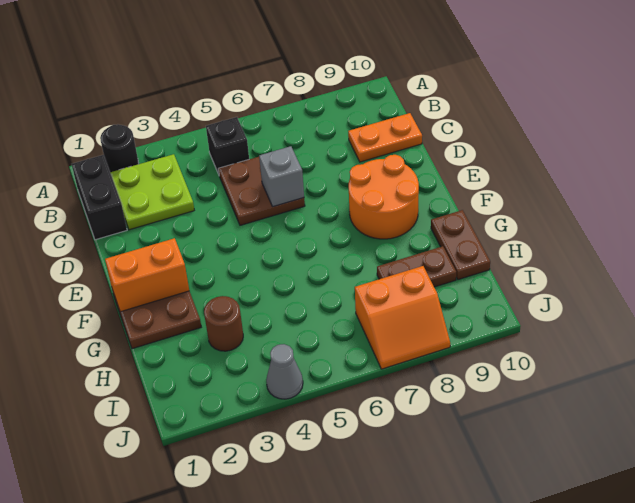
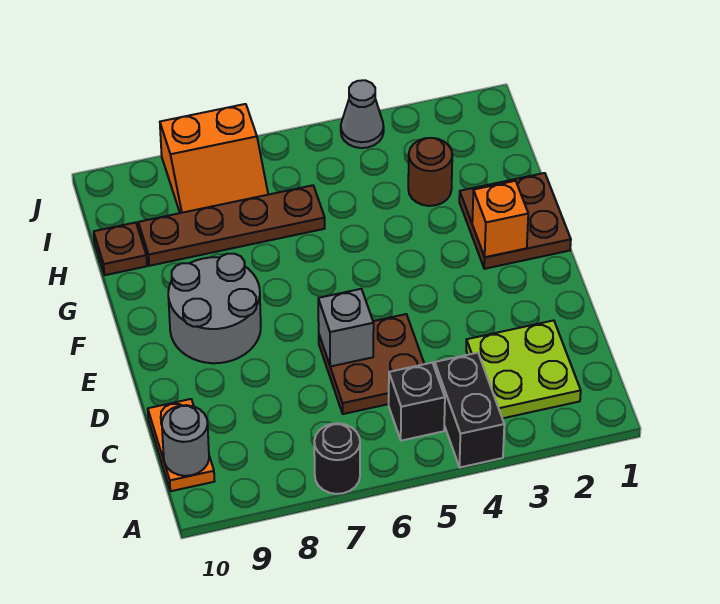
black round brick A2 level 1 -> black round brick A7 level 1
black brick B1:C1 level 1 -> black brick A4:B4 level 1
none -> grey round brick B10 level 2
orange plate C9:C10 level 1 -> orange plate B10:C10 level 1
orange round brick E8:F9 level 1 -> grey round brick E8:F9 level 1
orange brick F1:F2 level 2 -> orange brick F2 level 2
brown plate G10:H10 level 1 -> brown plate H10 level 1
brown plate H8:H9 level 1 -> brown plate H6:H9 level 1
orange slope I7:J8 level 1 top I -> orange slope I7:J8 level 1 top J

